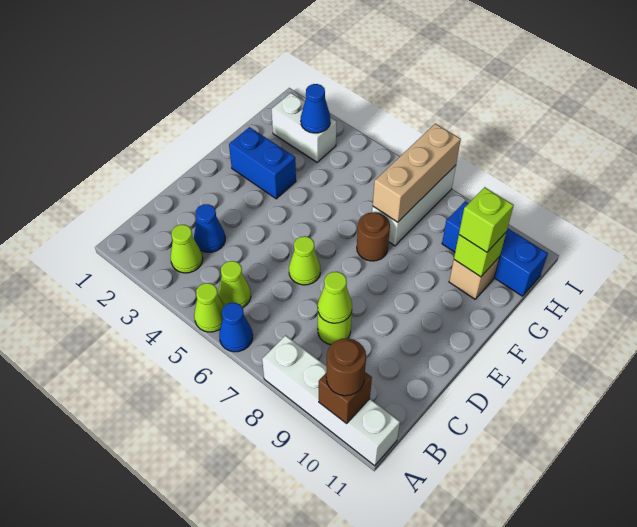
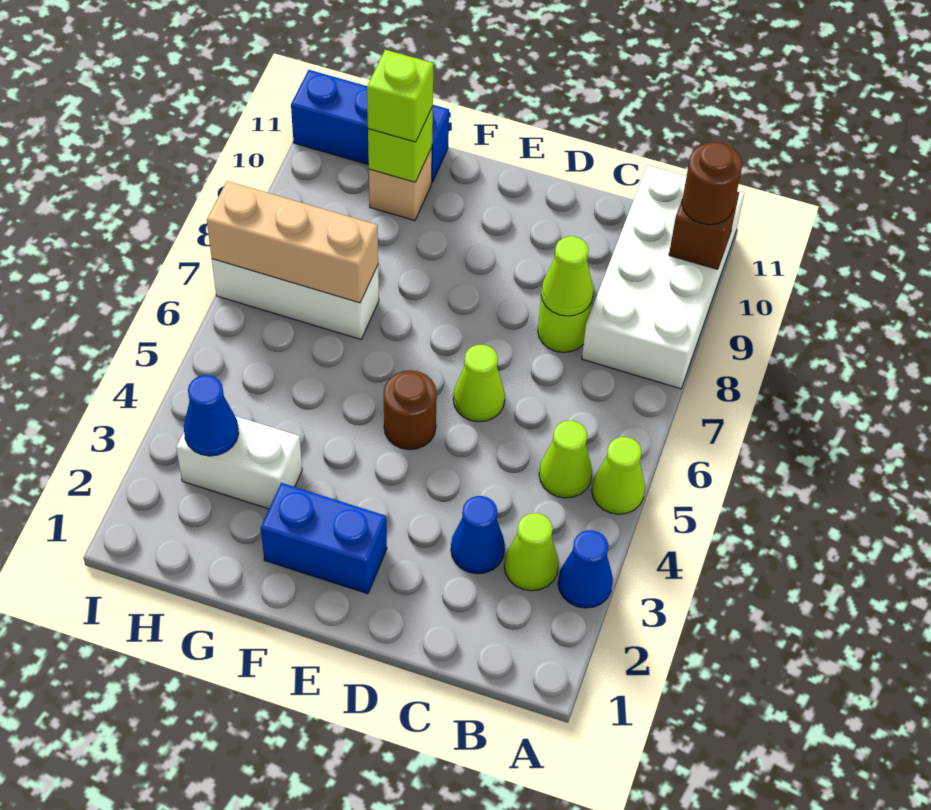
blue cone A6 level 1 -> blue cone A3 level 1
white brick A8:A11 level 1 -> white brick A8:B11 level 1
blue brick F2:F3 level 1 -> blue brick E2:F2 level 1
brown round brick F7 level 1 -> brown round brick E5 level 1
white brick H2:H3 level 1 -> white brick G3:H3 level 1
blue brick H9:H11 level 1 -> blue brick G11:I11 level 1

